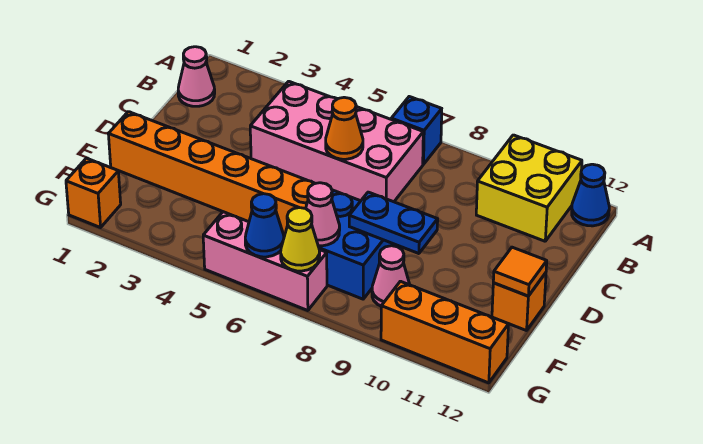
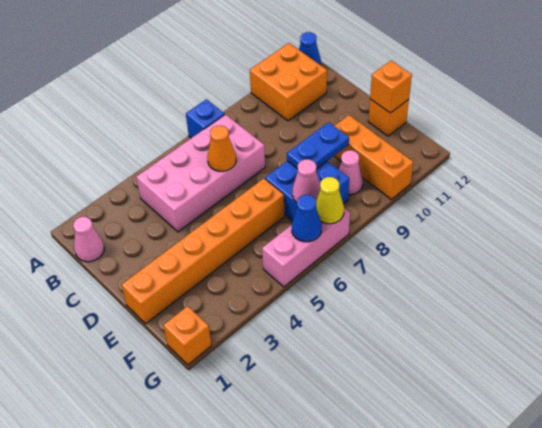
yellow brick A10:B11 level 1 -> orange brick A10:B11 level 1
orange tile E12 level 2 -> orange brick E12 level 2
orange brick G10:G12 level 1 -> orange brick E10:G10 level 1

